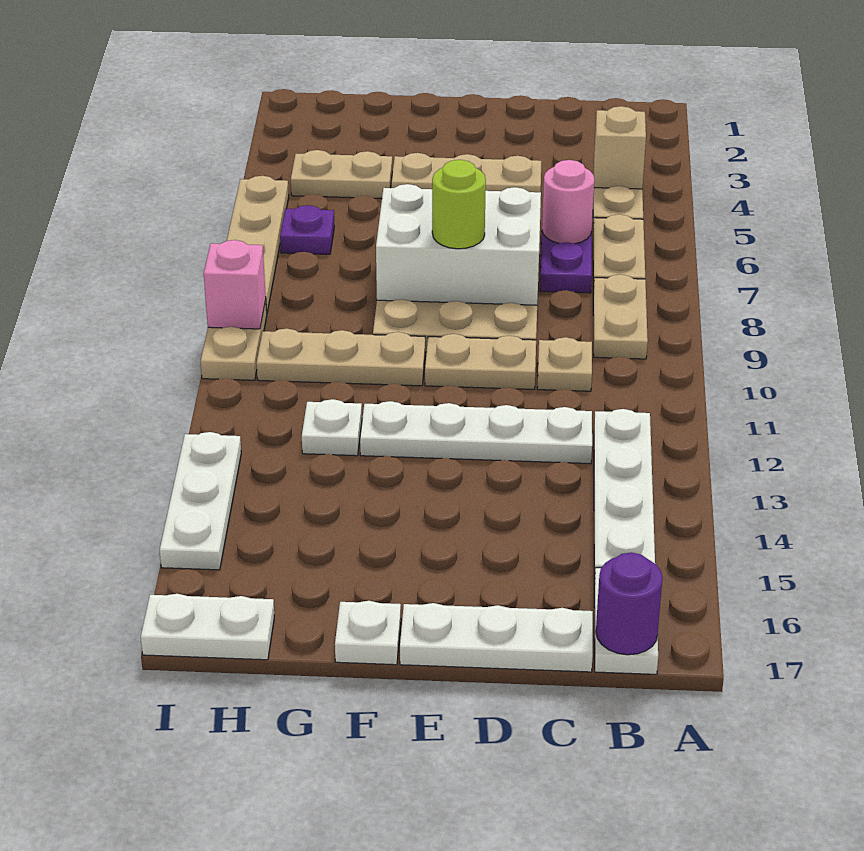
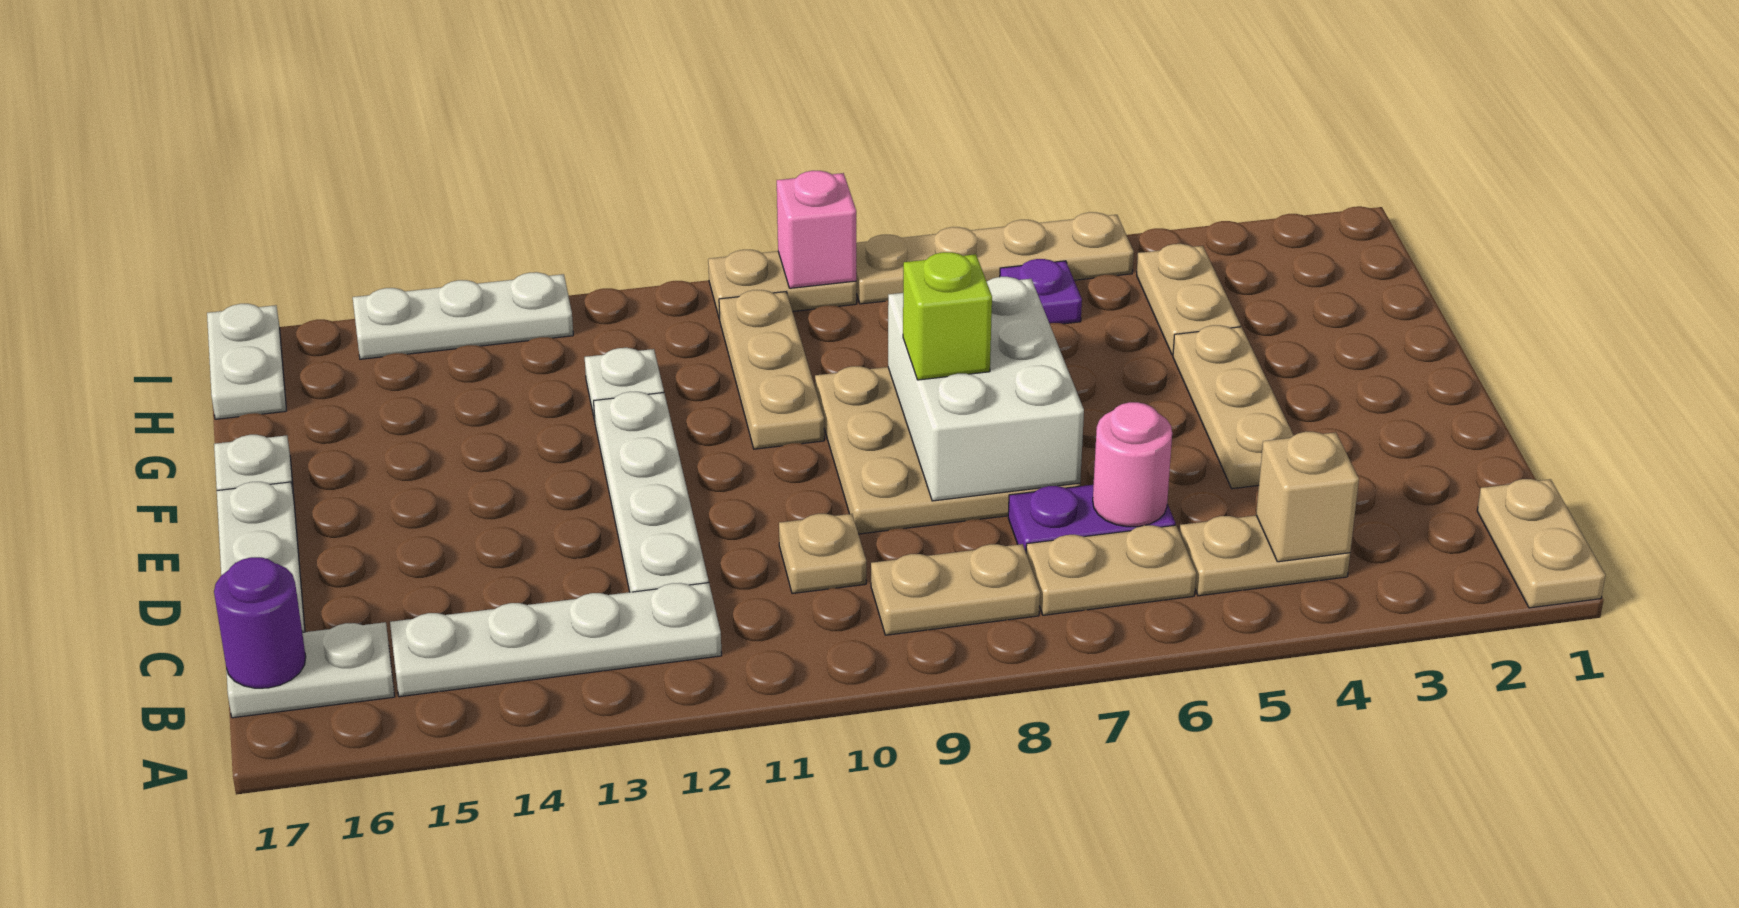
tan plate D10:E10 level 1 -> tan plate A1:B1 level 1
lime round brick E8 level 3 -> lime brick E8 level 3

